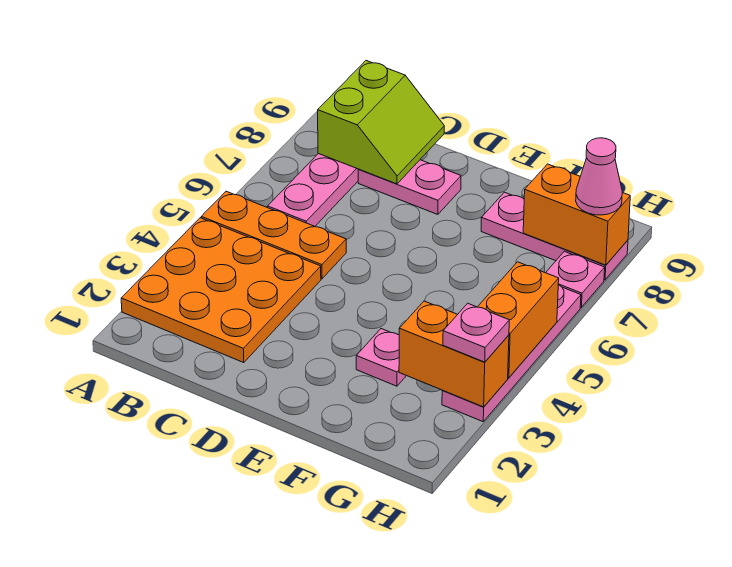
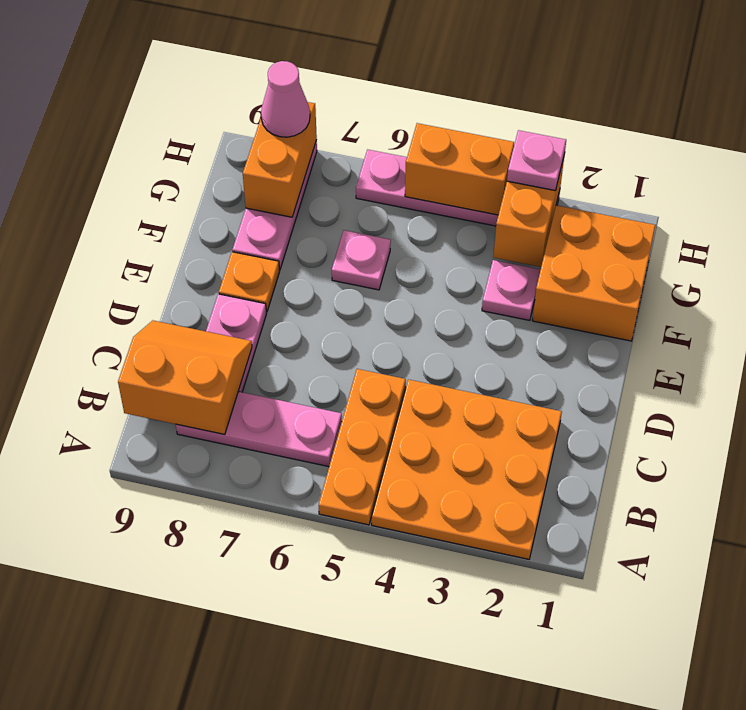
lime slope B8:C9 level 2 top B -> orange slope B8:C9 level 2 top B
none -> orange plate E8 level 1
none -> orange brick F1:G2 level 1
pink plate H7 level 1 -> pink plate F6 level 1

